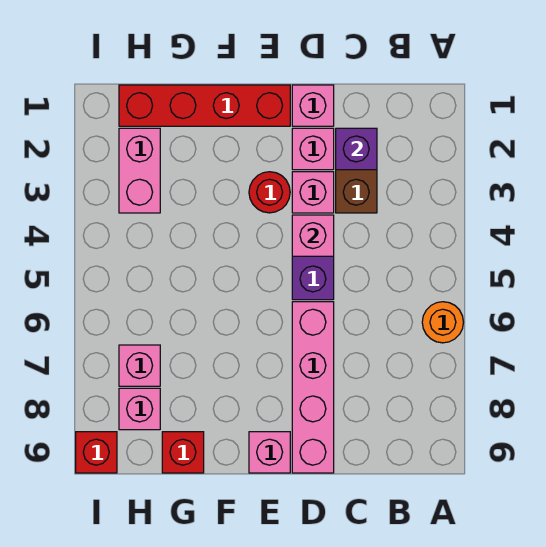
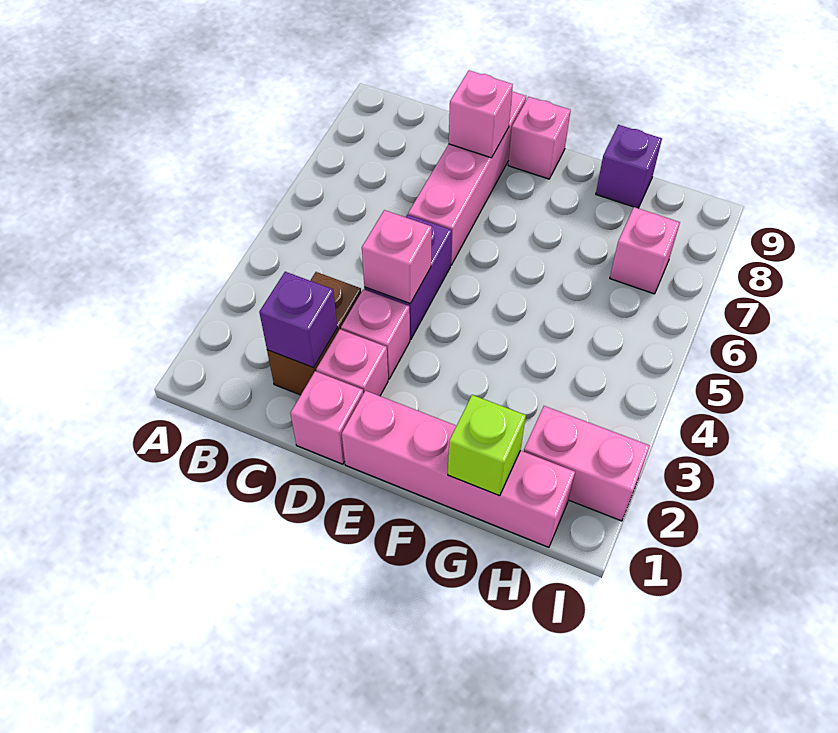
orange round brick A6 level 1 -> none
red brick E1:H1 level 1 -> pink brick E1:H1 level 1
red round brick E3 level 1 -> none
none -> lime brick G1 level 2
red brick G9 level 1 -> purple brick G9 level 1
pink brick H2:H3 level 1 -> pink brick H2:I2 level 1
pink brick H8 level 1 -> pink brick D8 level 2
red brick I9 level 1 -> none

